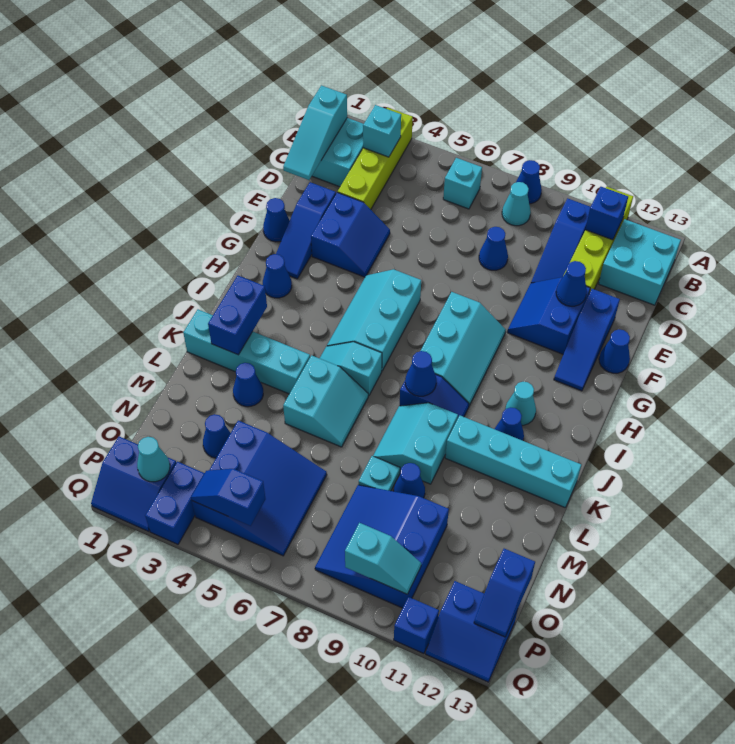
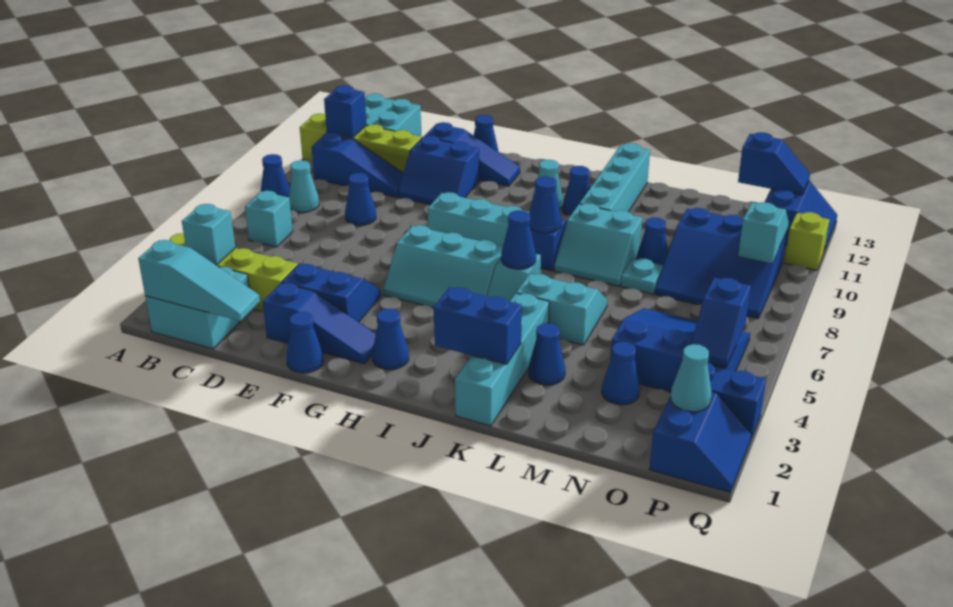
blue cone E11 level 2 -> blue cone J6 level 2
blue brick Q11 level 1 -> lime brick Q11 level 1

